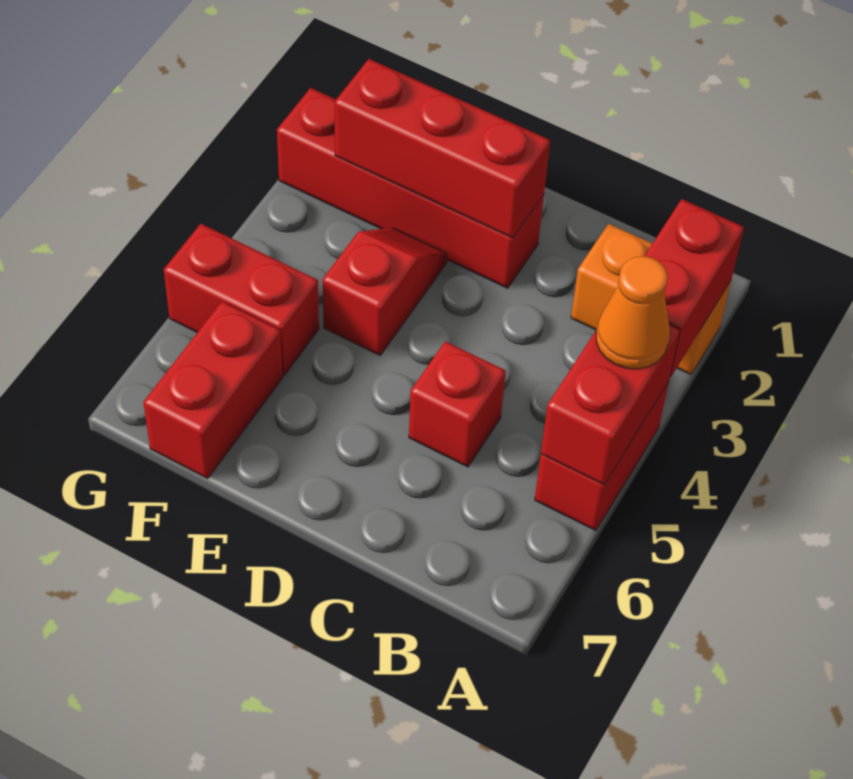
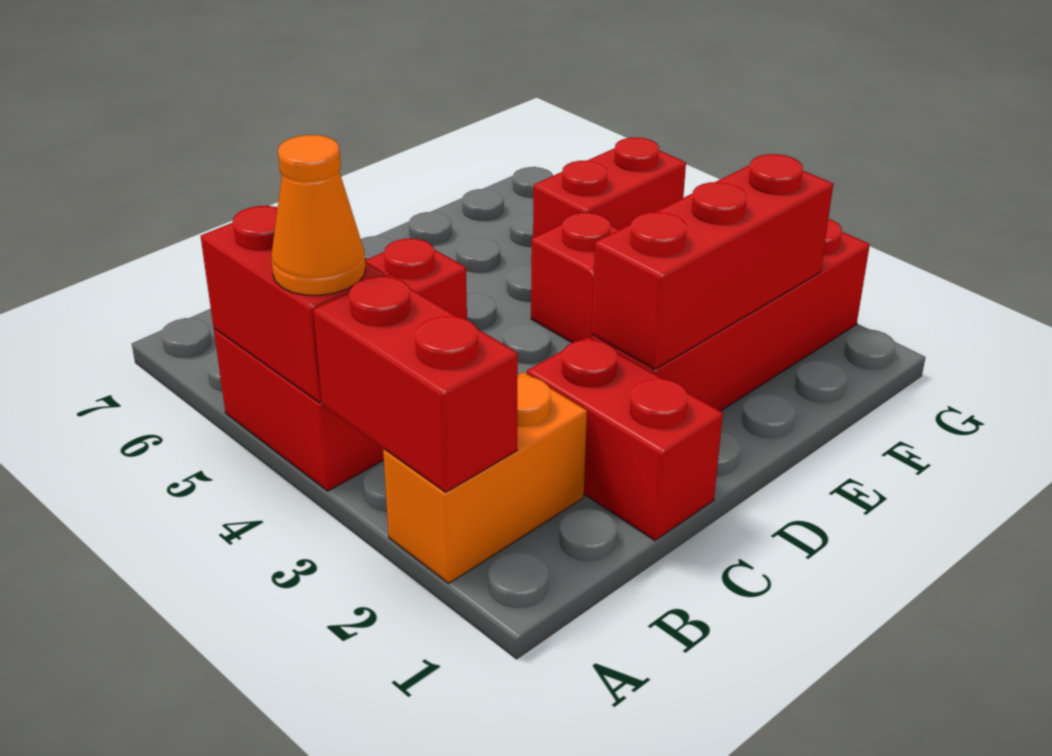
red brick F6:F7 level 1 -> red brick C1:C2 level 1

